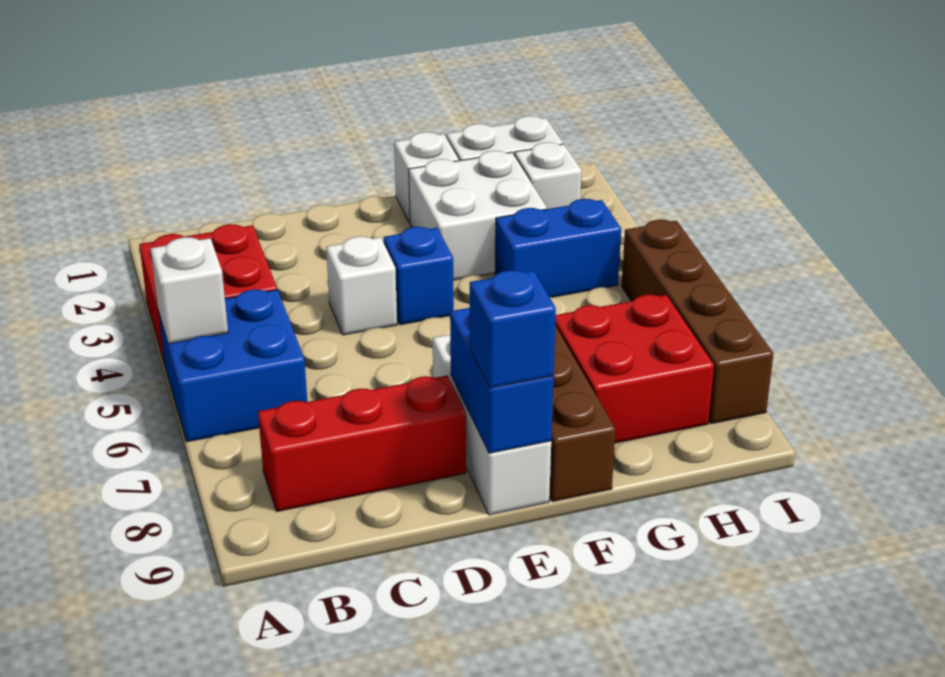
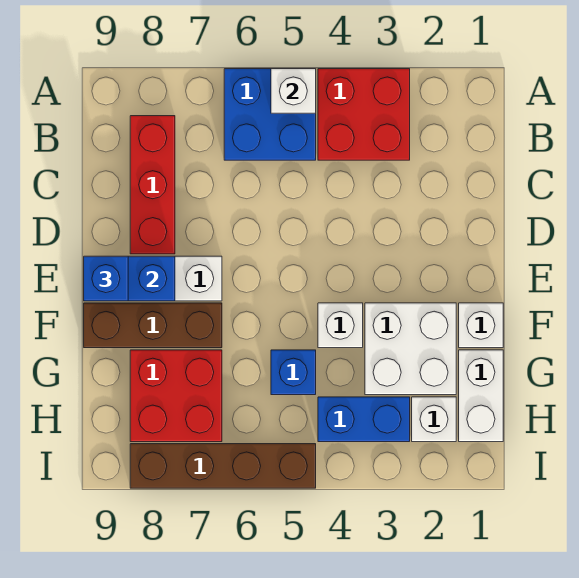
white brick D4 level 1 -> white brick F4 level 1
blue brick E4 level 1 -> blue brick G5 level 1
blue brick G4:H4 level 1 -> blue brick H3:H4 level 1

